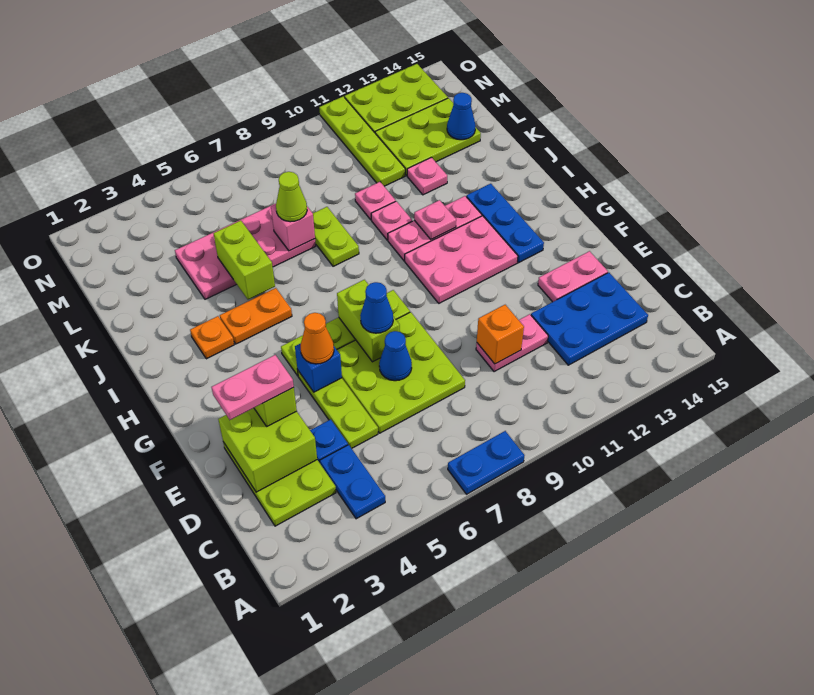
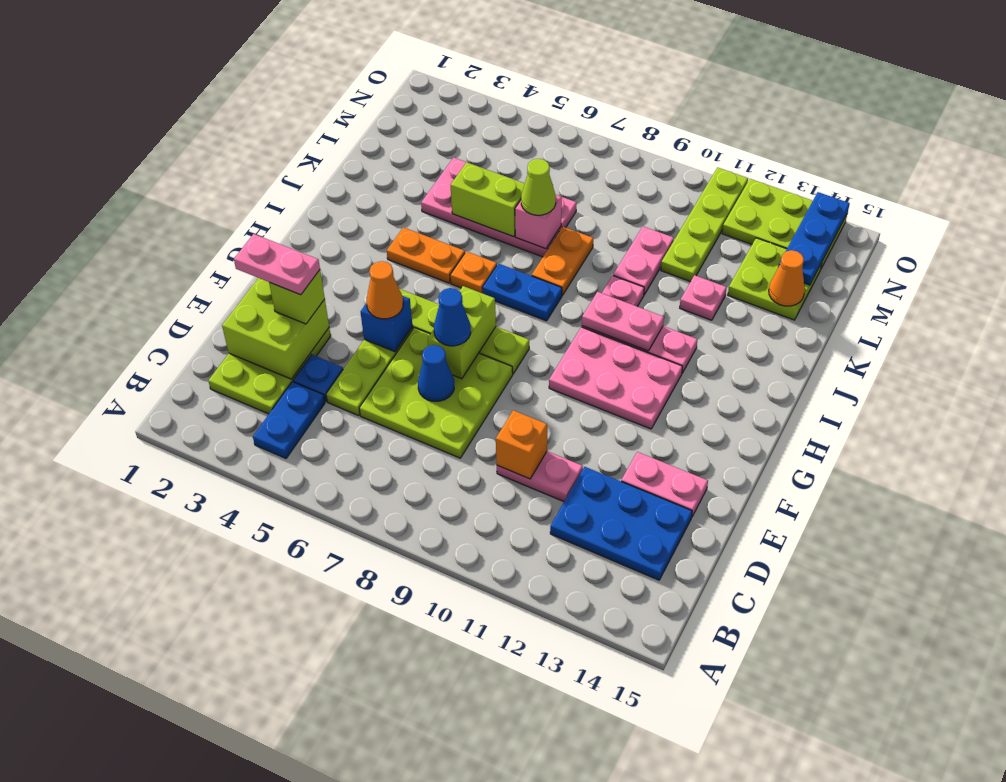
blue plate A7:A8 level 1 -> blue plate I7:I8 level 1
blue plate G13:I13 level 1 -> blue plate M14:O14 level 2
orange plate I3 level 1 -> orange plate I6 level 1
pink plate I11 level 2 -> pink plate I10:I11 level 2
lime brick J5:K5 level 2 -> lime brick K5:K6 level 2
lime plate J8:K8 level 1 -> orange plate J8:K8 level 1
pink plate K10 level 1 -> pink plate K10:L10 level 1
lime plate L12:M14 level 1 -> lime plate L13:M14 level 1
blue cone L14 level 2 -> orange cone L14 level 2

